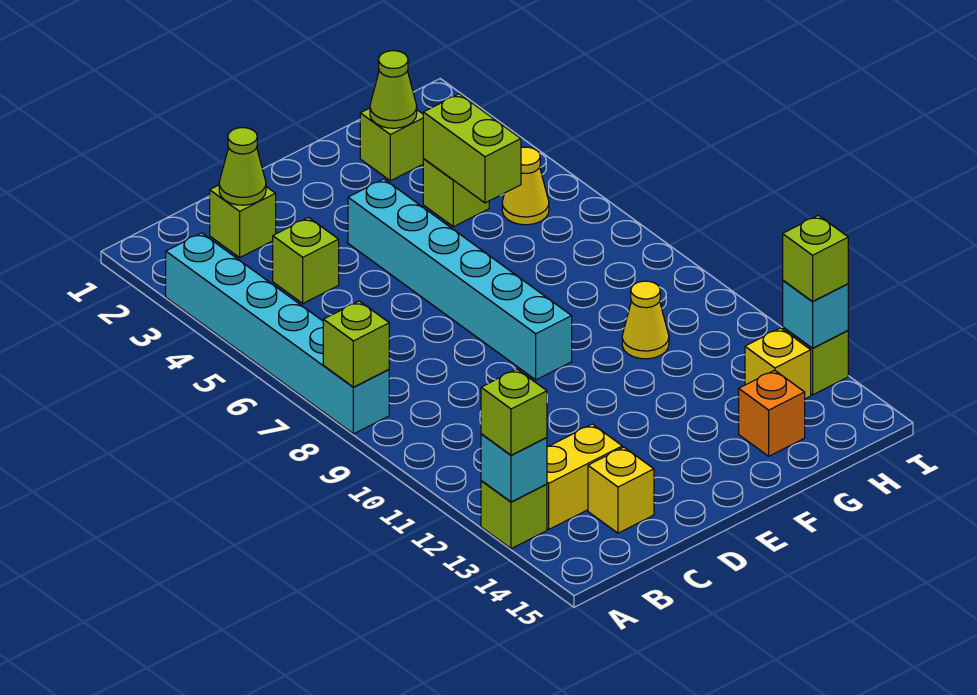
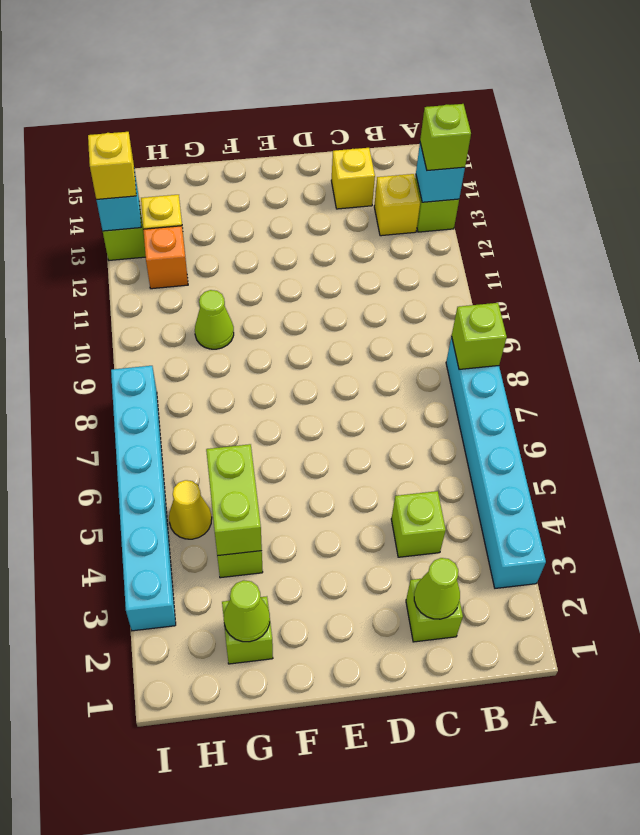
yellow brick B13:C13 level 1 -> yellow brick B13 level 1
cyan brick E4:E9 level 1 -> cyan brick I3:I8 level 1
yellow cone G10 level 1 -> lime cone G10 level 1
orange brick G14 level 1 -> orange brick H12 level 1
lime brick I13 level 3 -> yellow brick I13 level 3

